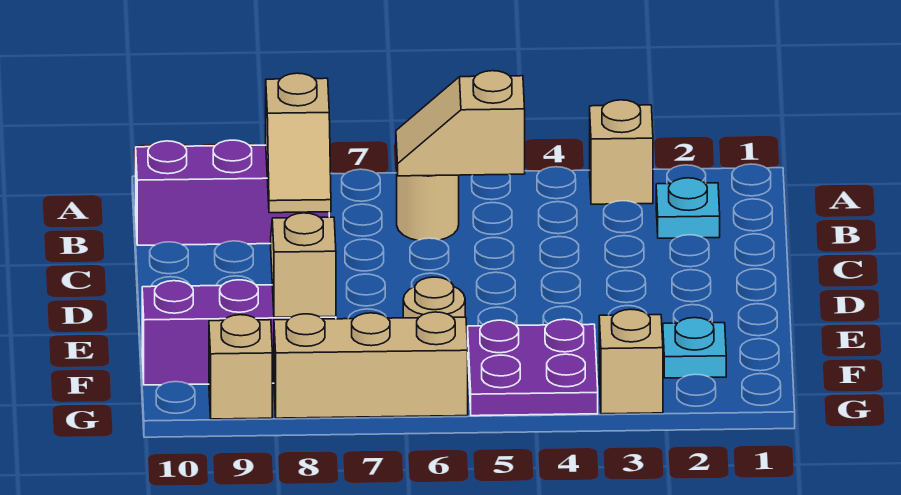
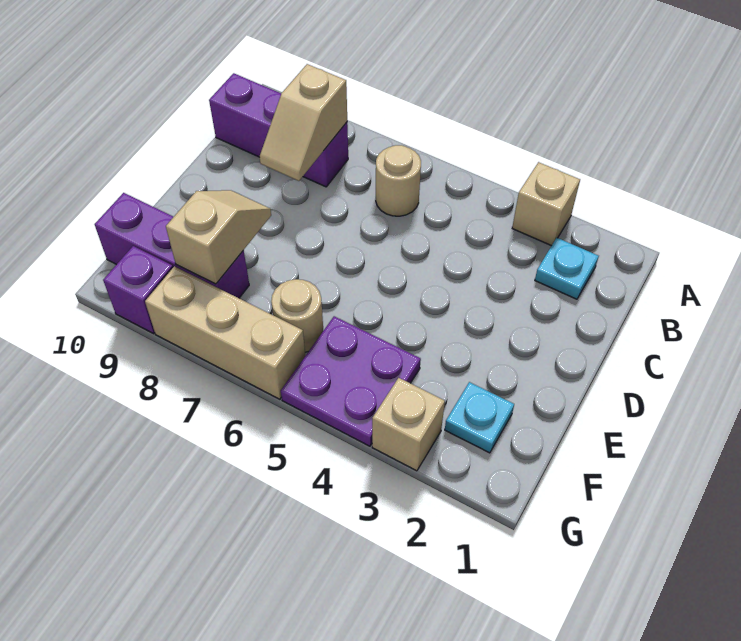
tan slope B5:B6 level 2 top 5 -> none
tan brick G9 level 1 -> purple brick G9 level 1

